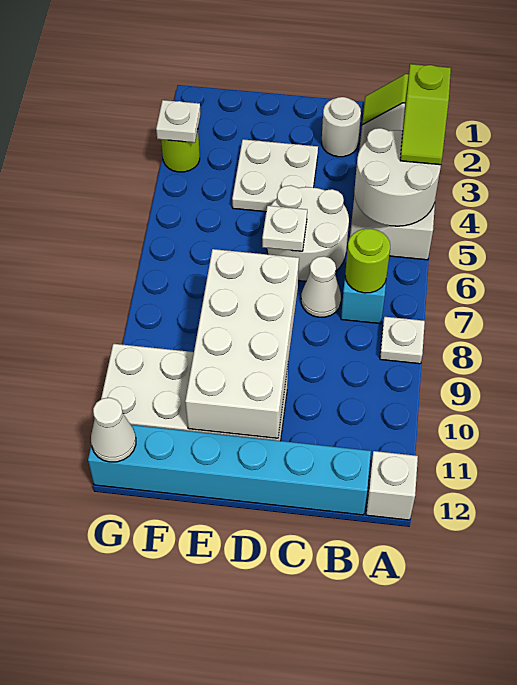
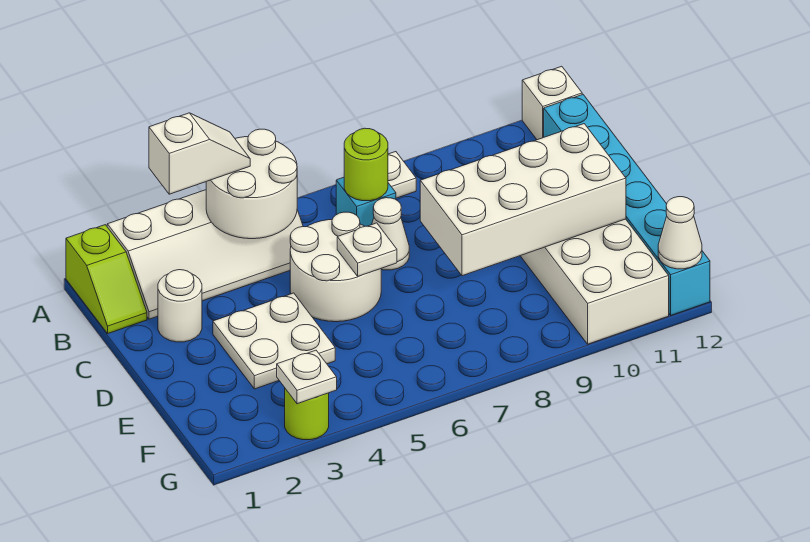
lime slope A3:A4 level 3 top 3 -> white slope A3:A4 level 3 top 3

